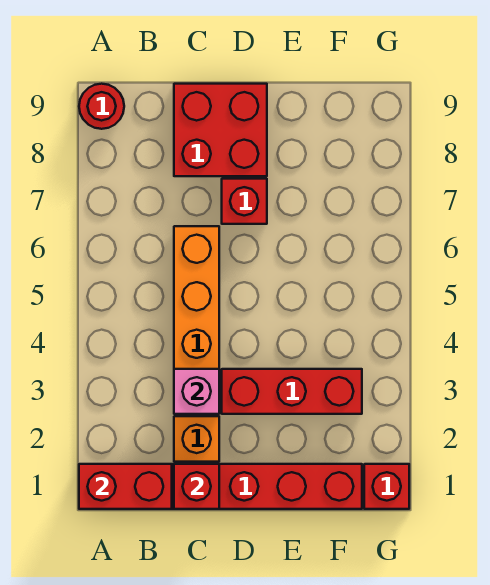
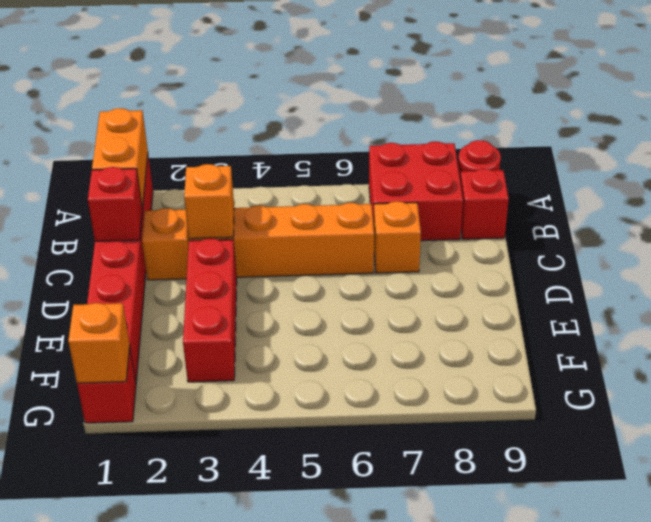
red brick A1:B1 level 2 -> orange brick A1:B1 level 2
pink brick C3 level 2 -> orange brick C3 level 2
none -> orange brick C7 level 1
red brick C8:D9 level 1 -> red brick A7:B8 level 1
red brick D7 level 1 -> red brick B9 level 1
none -> orange brick G1 level 2

